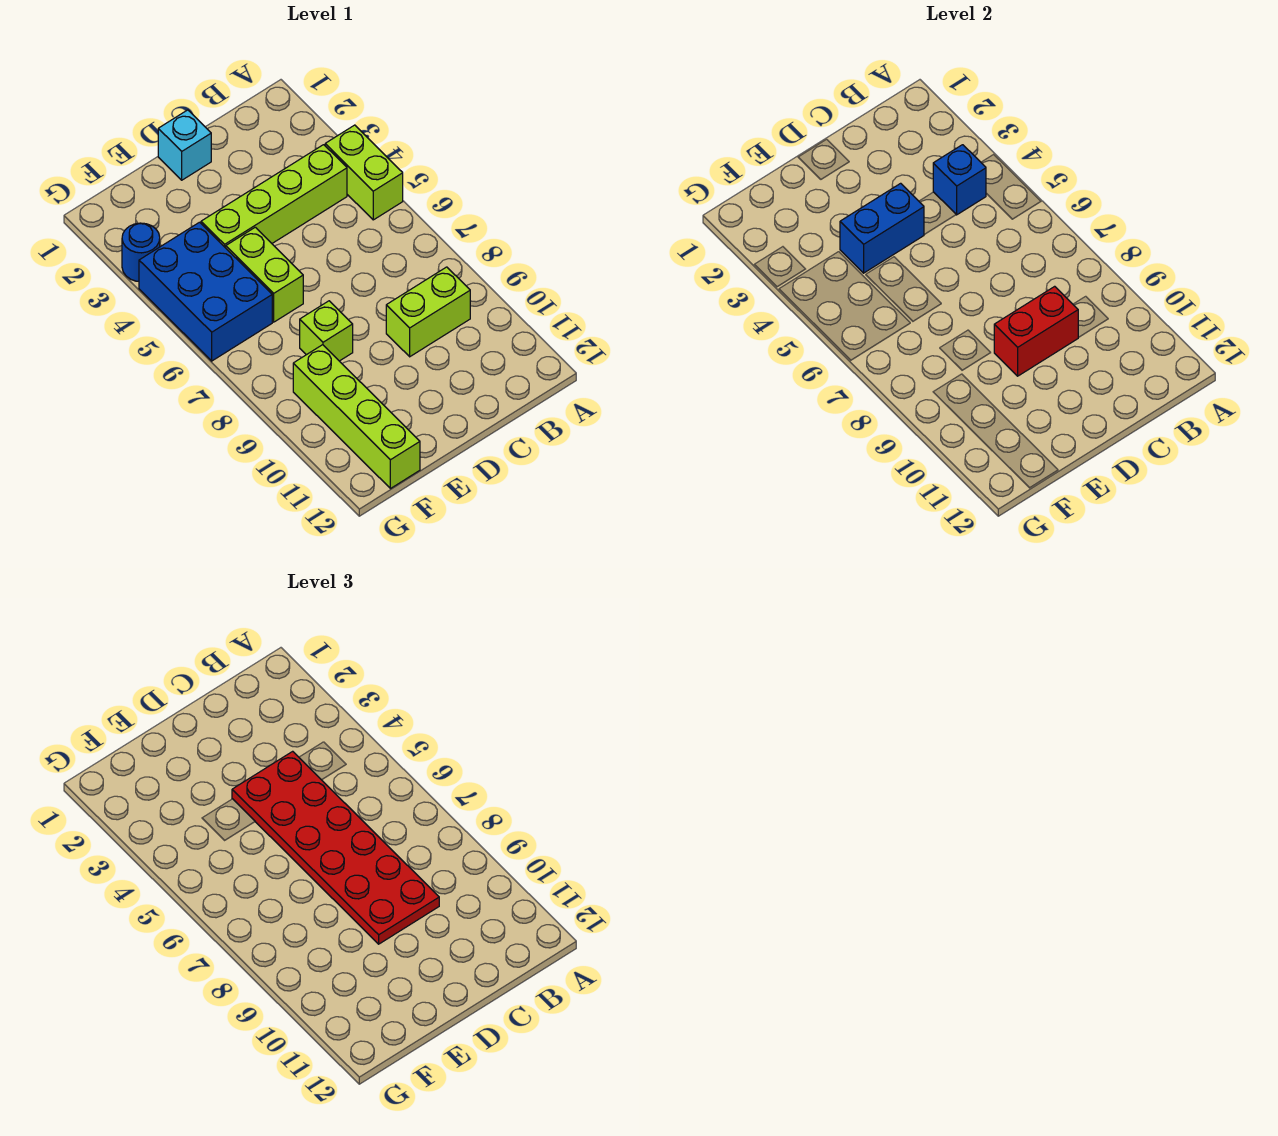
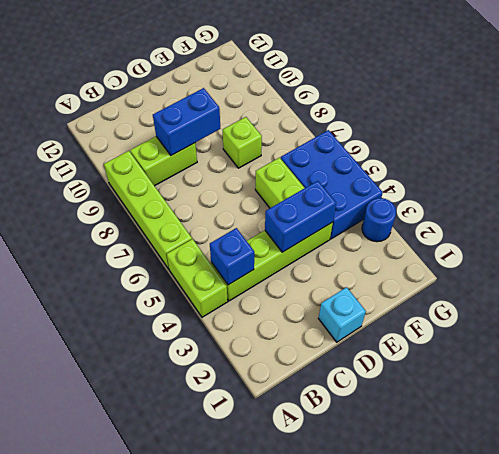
red plate C4:D9 level 3 -> none
red brick C9:D9 level 2 -> blue brick C9:D9 level 2
lime brick F9:F12 level 1 -> lime brick A6:A9 level 1

